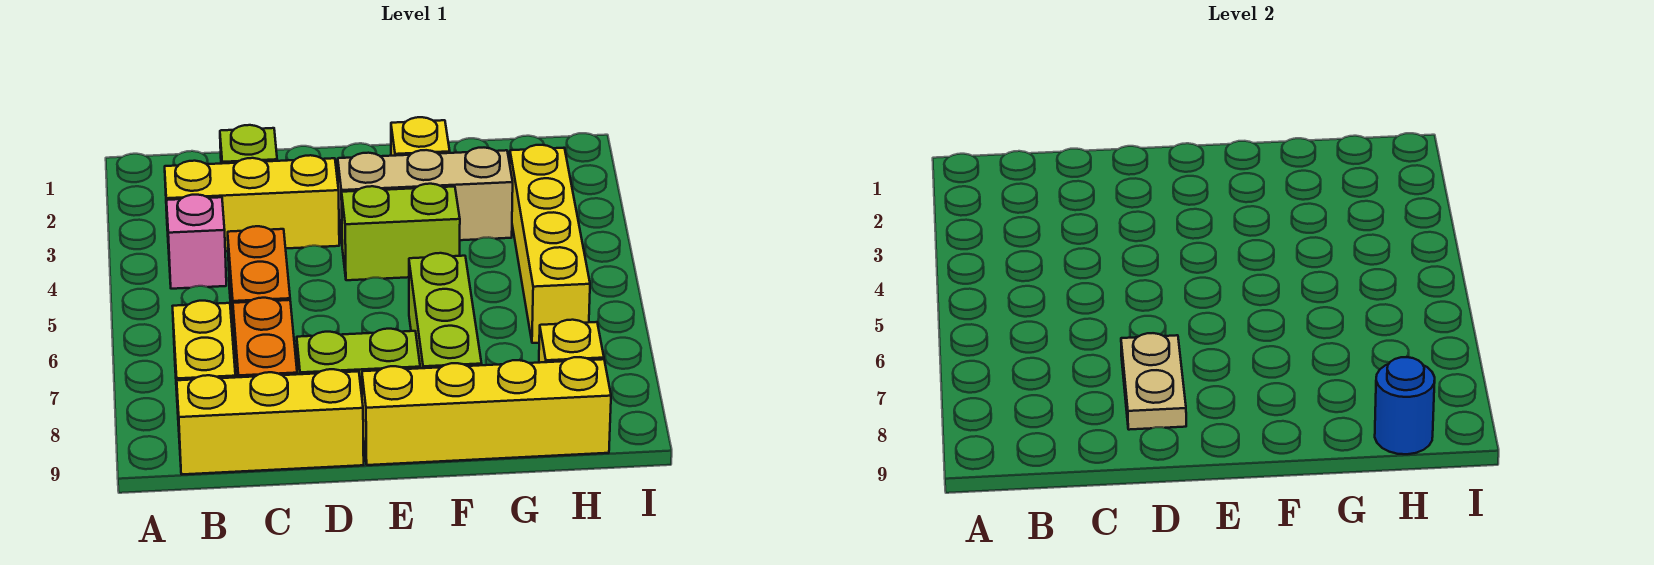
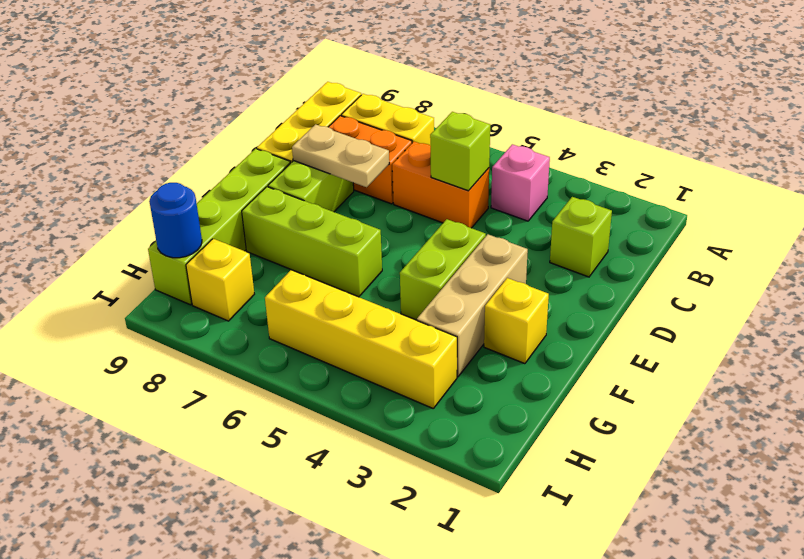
yellow brick B3:D3 level 1 -> none
none -> lime brick C5 level 2
yellow brick E9:H9 level 1 -> lime brick E9:H9 level 1

